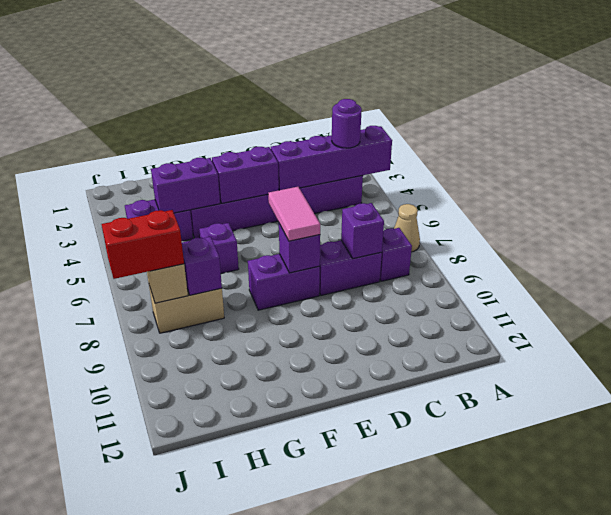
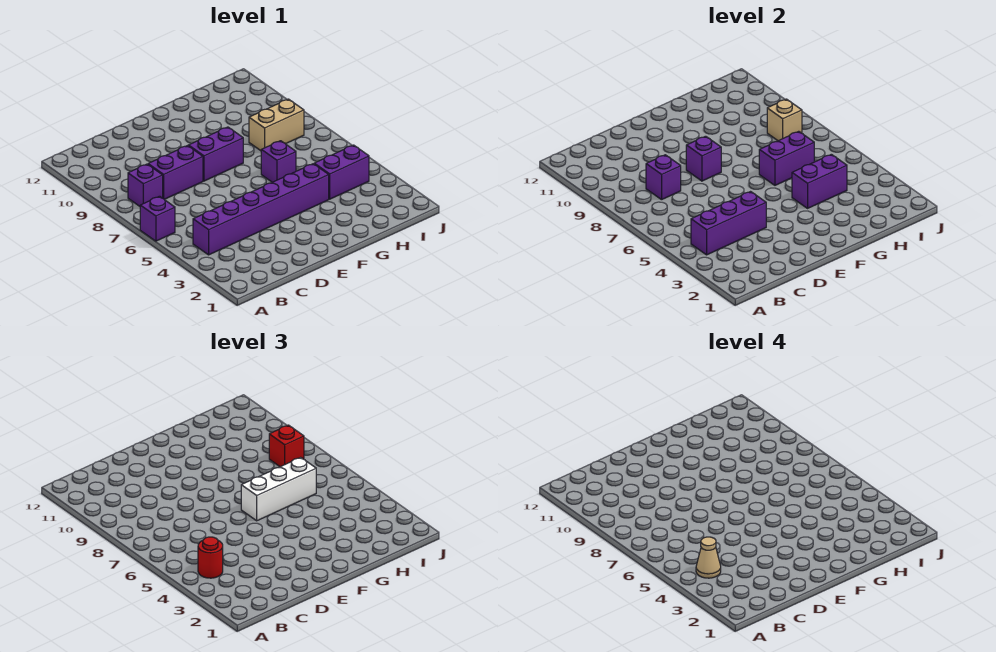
purple brick A4:D4 level 2 -> purple brick B4:D4 level 2
tan cone A7 level 1 -> tan cone B4 level 4
purple round brick B4 level 3 -> red round brick B4 level 3
purple brick E4:F4 level 2 -> purple brick G6:H6 level 2
pink tile E7:E8 level 3 -> none
none -> white brick F6:H6 level 3
purple brick H8 level 2 -> purple brick A6 level 1
red brick I8:J8 level 3 -> red brick I8 level 3

